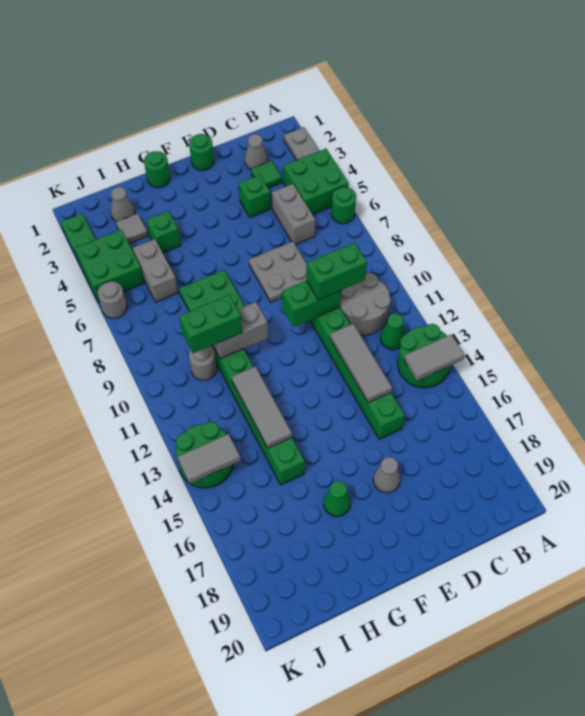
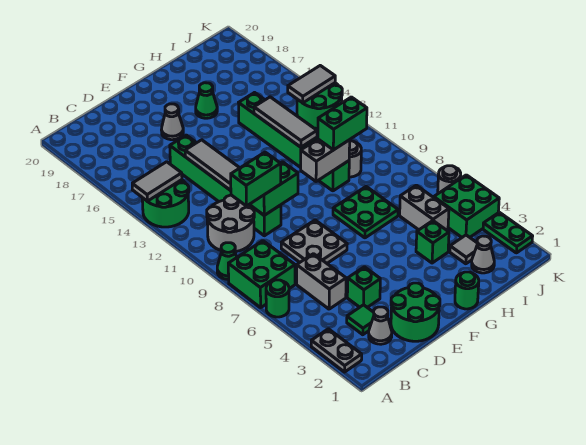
green brick A4:B5 level 1 -> green brick A7:B8 level 1
green cone B12 level 1 -> green cone A9 level 1
green round brick E1 level 1 -> green round brick D1:E2 level 1

